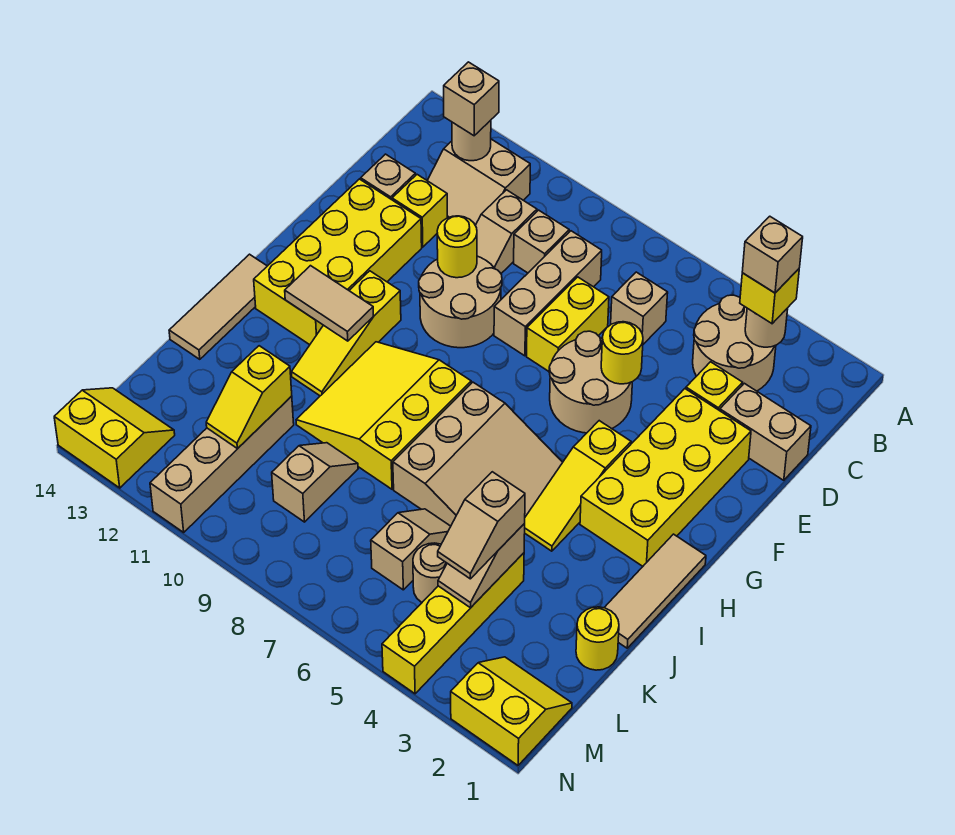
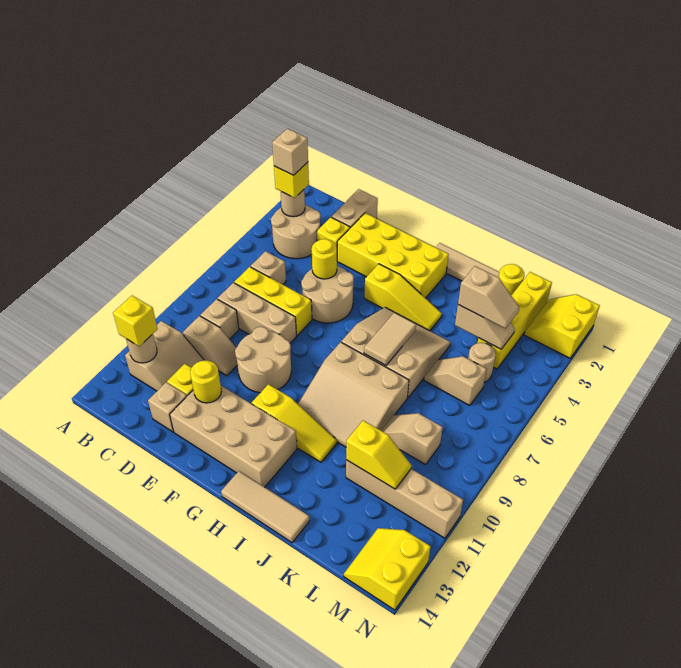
tan brick B12 level 3 -> yellow brick B12 level 3
yellow brick D7:E7 level 1 -> yellow brick C7:E7 level 1
yellow round brick E10 level 2 -> yellow round brick E12 level 2
yellow brick E12:H13 level 1 -> tan brick E12:H13 level 1
yellow slope H8:J10 level 1 top 8 -> tan slope H8:J10 level 1 top 8
tan tile H11:H12 level 2 -> tan tile I6:I7 level 2
yellow brick K4:N4 level 1 -> yellow brick L1:L4 level 1

